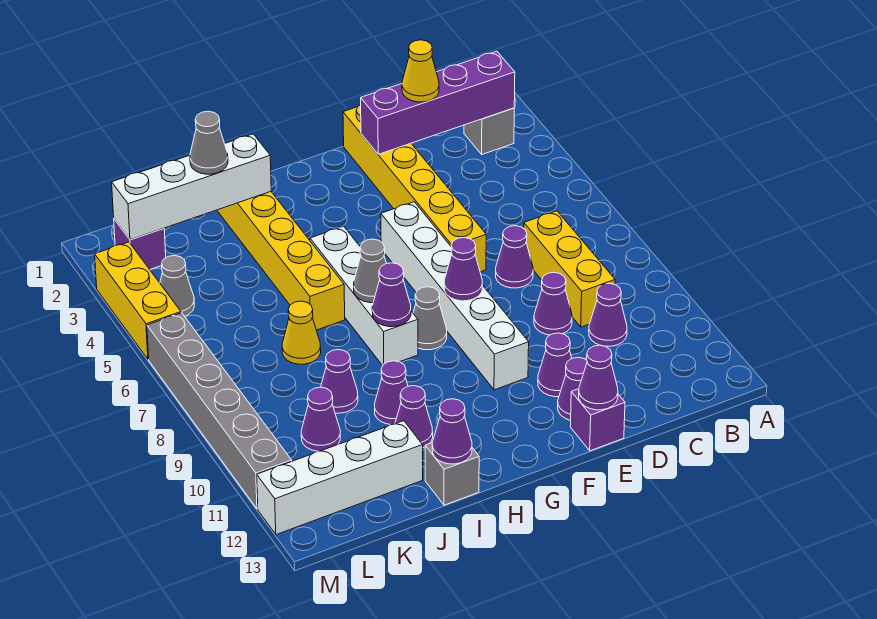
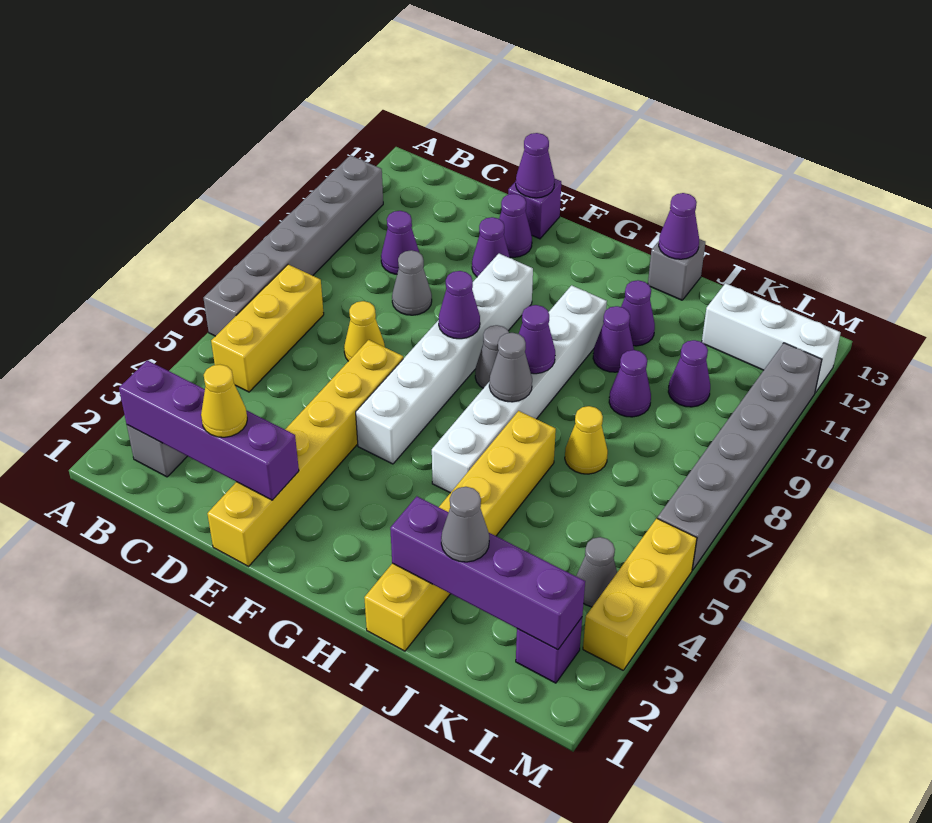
none -> grey brick A6:A11 level 1
yellow brick C7:C9 level 1 -> yellow brick B5:B7 level 1
purple cone D7 level 1 -> yellow cone D7 level 1
purple cone D9 level 1 -> grey cone D9 level 1
white brick H5:H8 level 1 -> white brick H5:H10 level 1
white brick I2:L2 level 2 -> purple brick I2:L2 level 2
white brick J12:M12 level 1 -> white brick K12:M12 level 1

